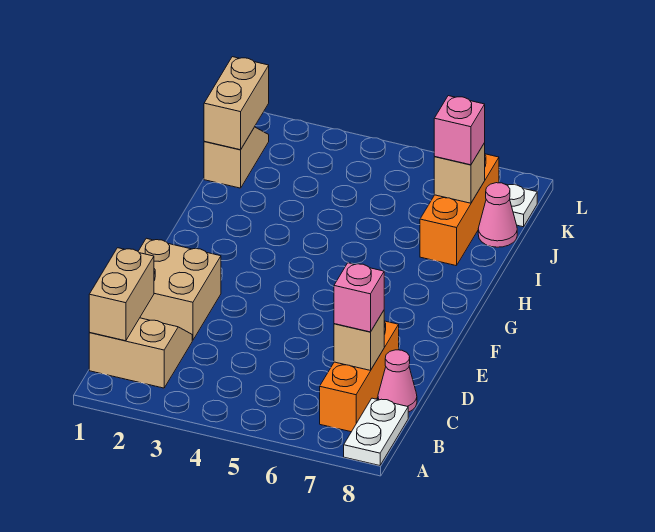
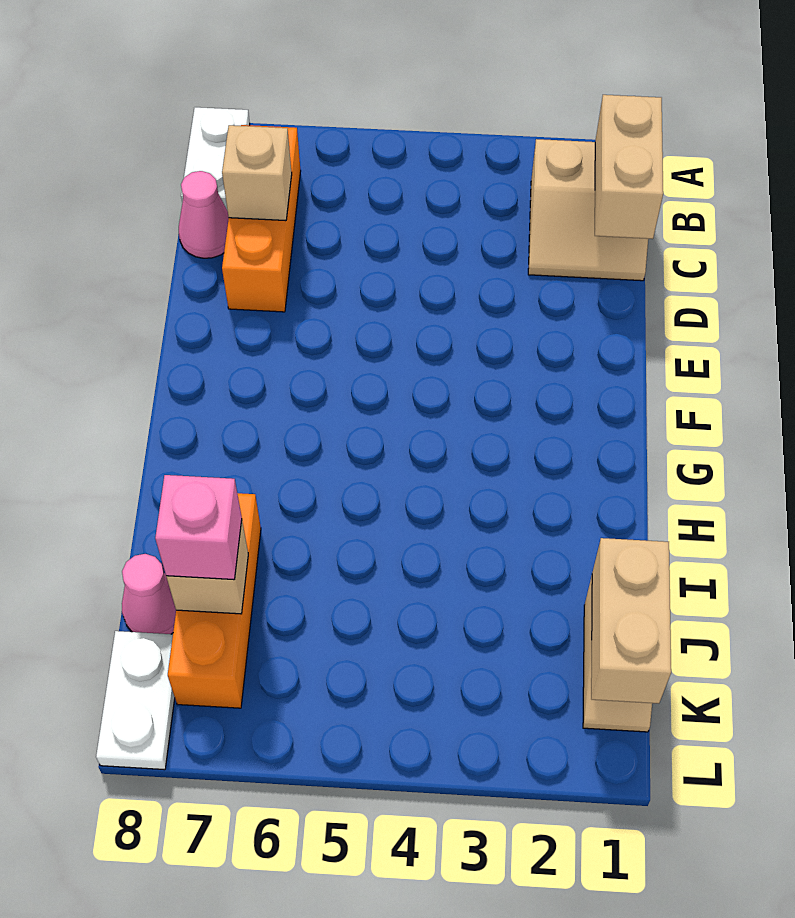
pink brick C7 level 3 -> none
tan brick D1:E2 level 1 -> none
white plate K8 level 1 -> white plate K8:L8 level 1

